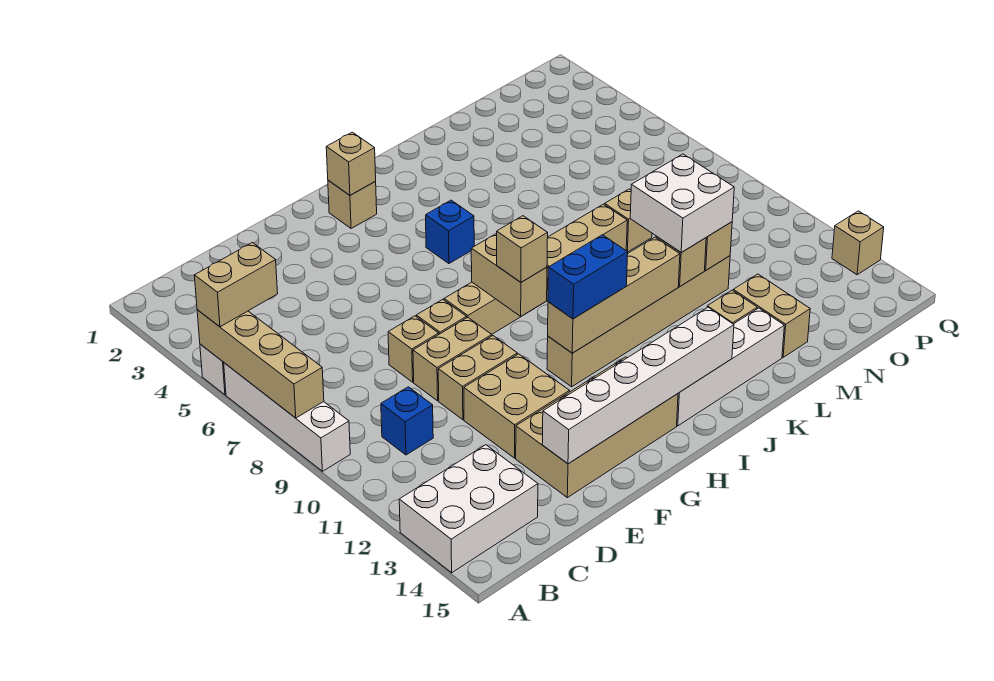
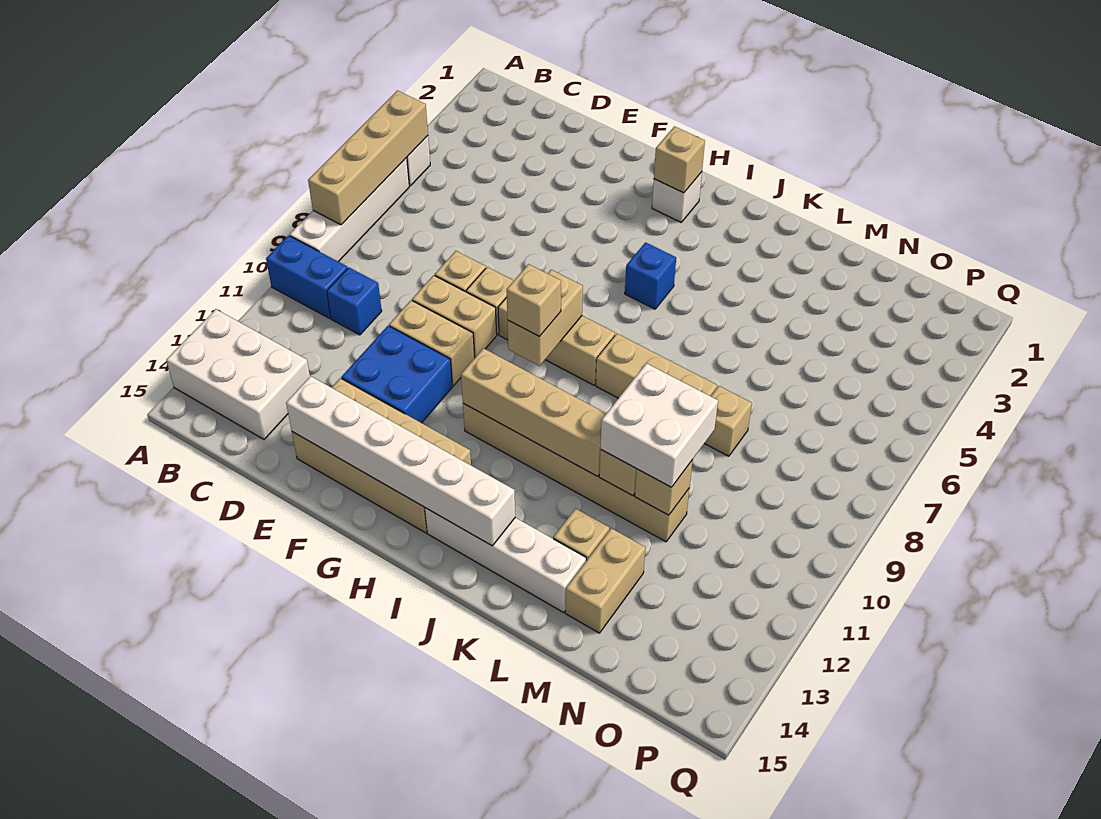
tan brick A5:B5 level 3 -> none
tan brick E11:F12 level 1 -> blue brick E11:F12 level 1
tan brick H2 level 1 -> white brick H2 level 1
blue brick H11:I11 level 3 -> blue brick A10:B10 level 1
tan brick Q13 level 1 -> none

